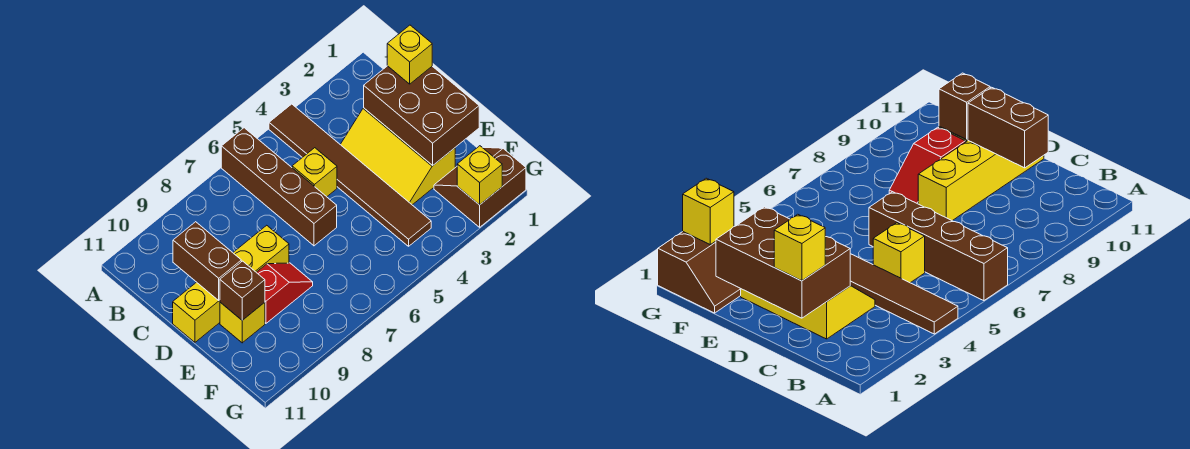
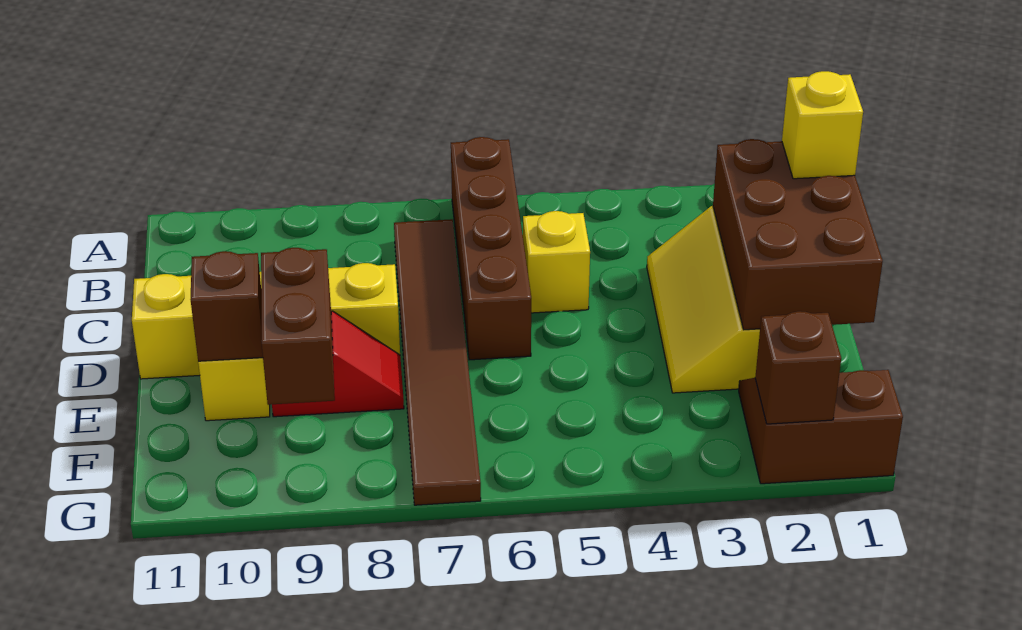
brown tile A4:F4 level 1 -> brown tile B7:G7 level 1
brown brick C10:D10 level 2 -> brown brick E9:F9 level 2
yellow brick G2 level 2 -> brown brick G2 level 2

